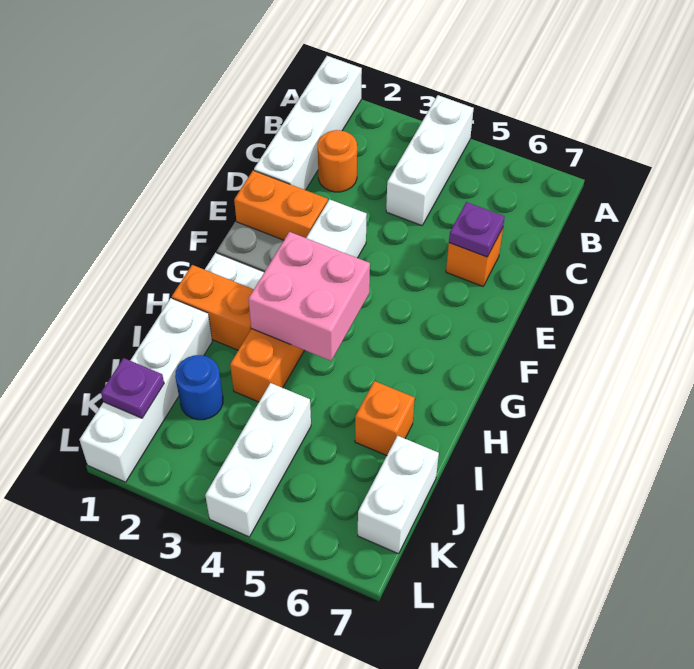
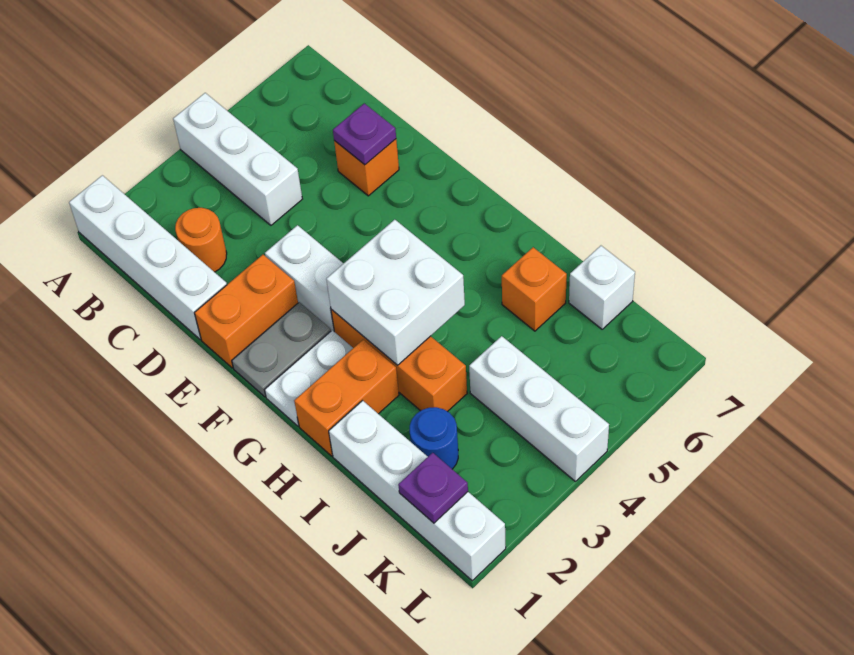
pink brick G3:H4 level 2 -> white brick G3:H4 level 2
white brick J7:K7 level 1 -> white brick J7 level 1

